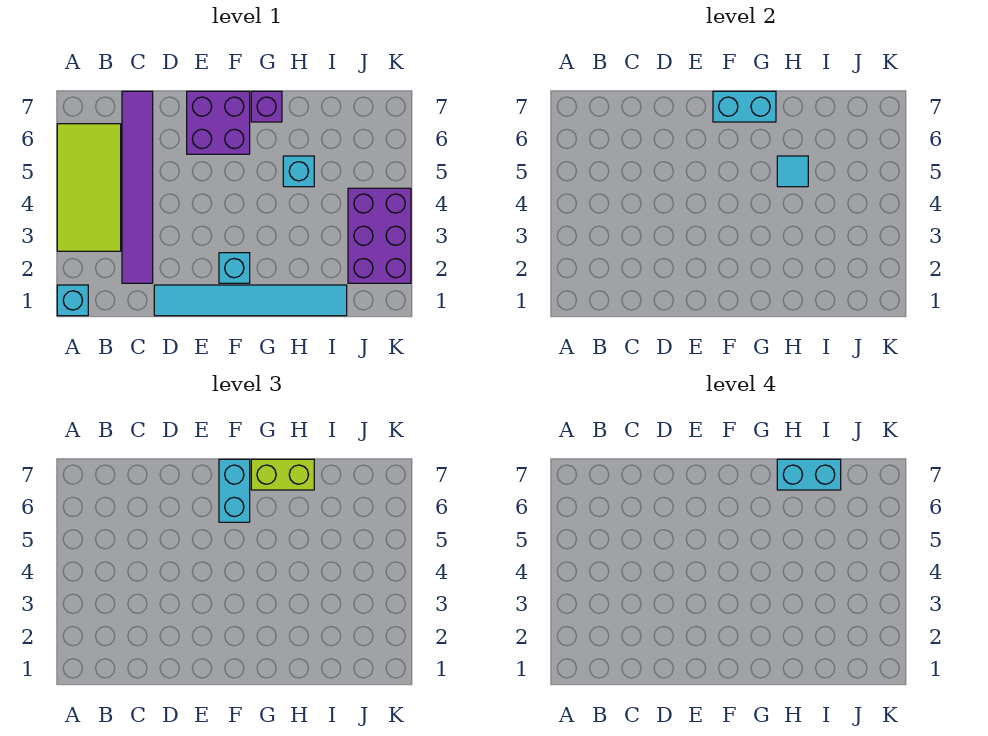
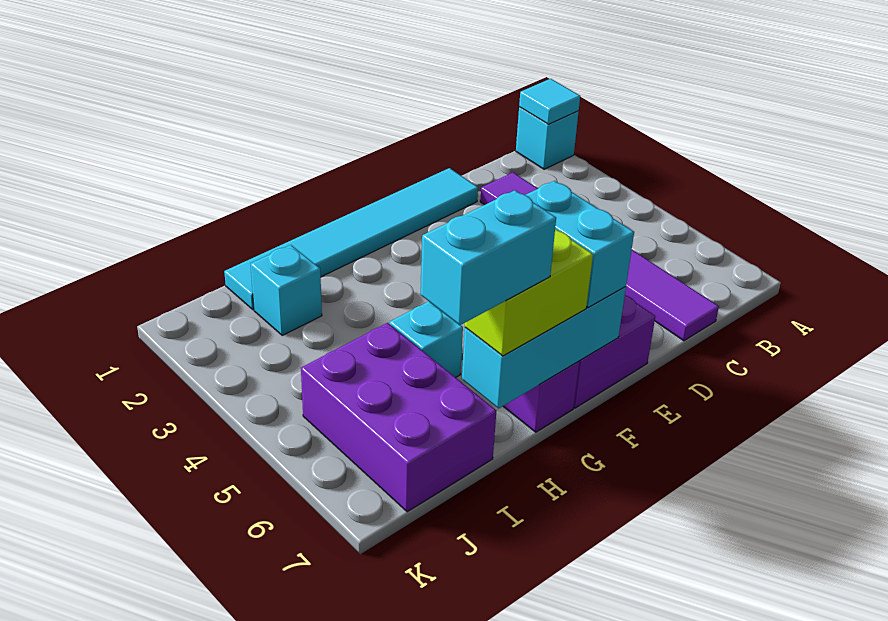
lime tile A3:B6 level 1 -> none
cyan brick F2 level 1 -> cyan brick I2 level 1
cyan brick F7:G7 level 2 -> cyan brick F7:H7 level 2
cyan tile H5 level 2 -> cyan tile A1 level 2
purple brick J2:K4 level 1 -> purple brick I5:J7 level 1

